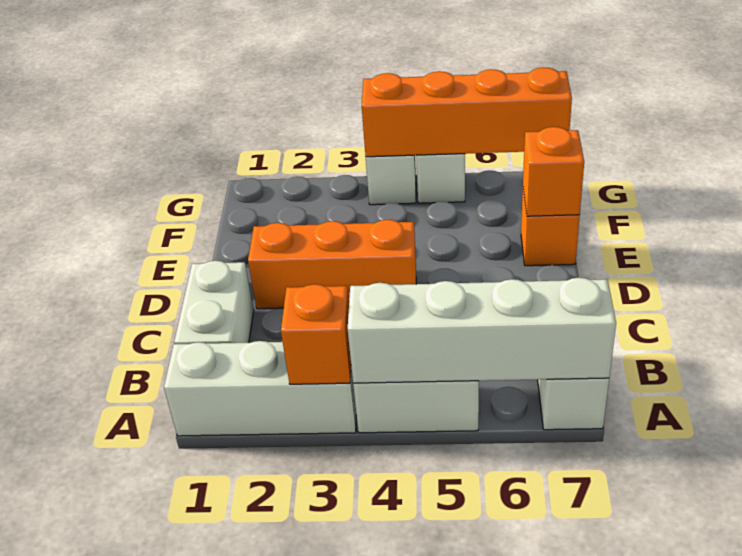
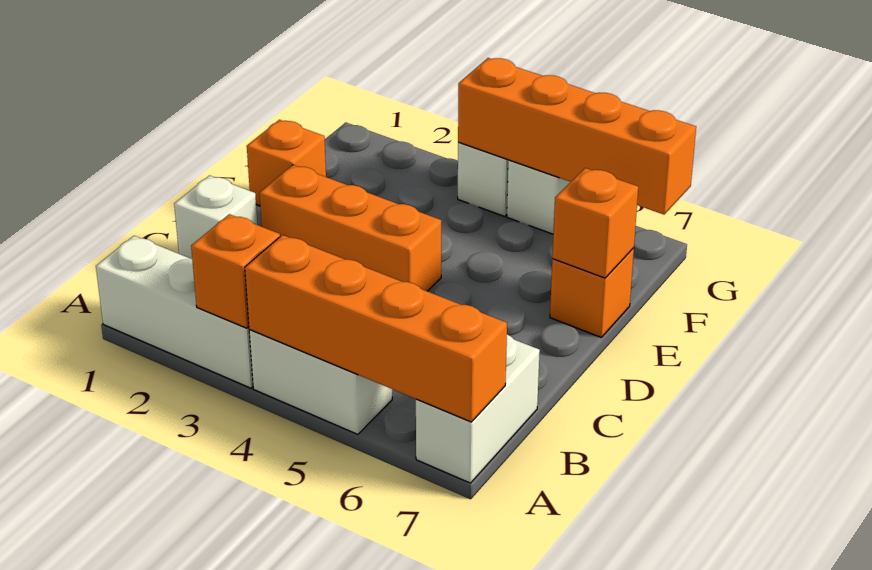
white brick A4:A7 level 2 -> orange brick A4:A7 level 2
white brick B1:C1 level 1 -> white brick C1 level 1
none -> orange brick E1 level 1

